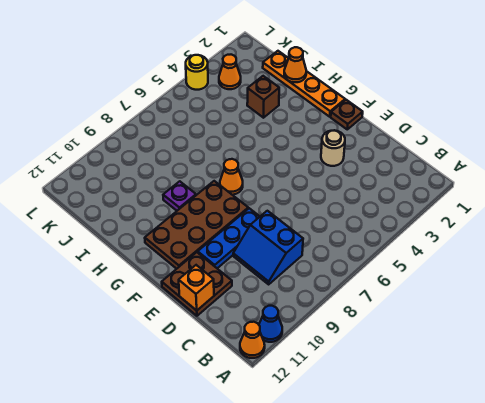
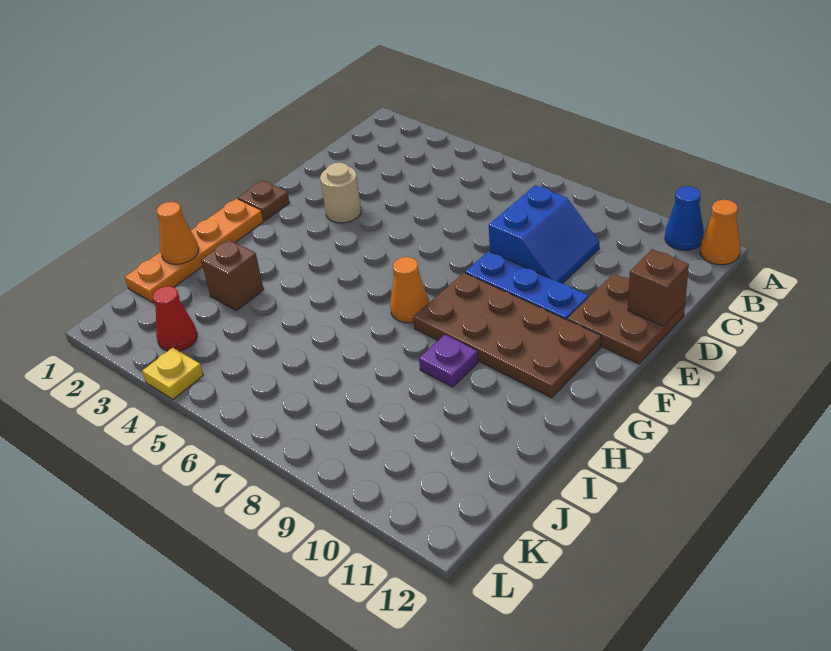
orange brick D12 level 2 -> brown brick D12 level 2
orange cone K3 level 1 -> red cone K3 level 1
yellow round brick L4 level 1 -> yellow plate L4 level 1

